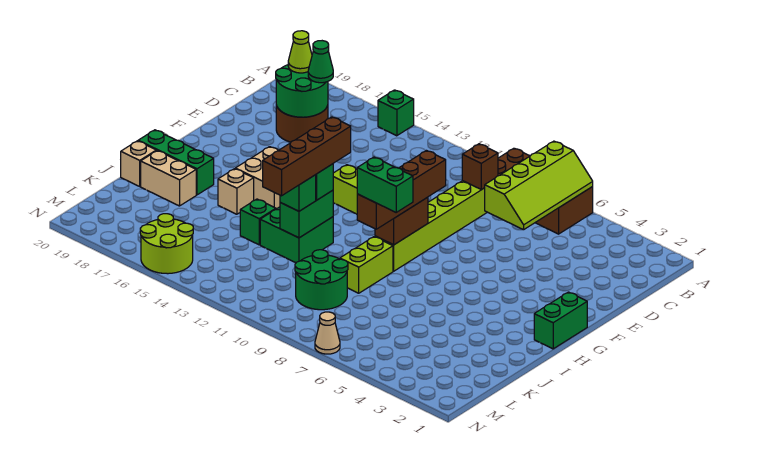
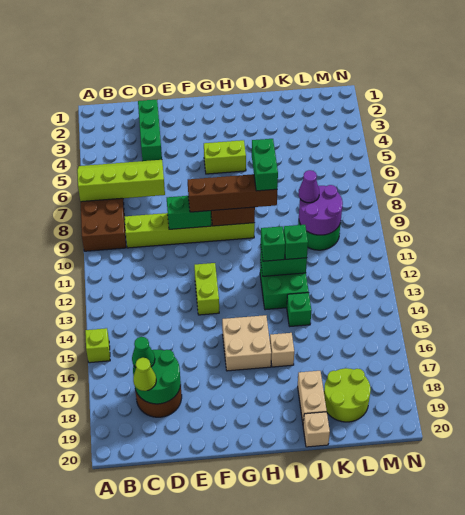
green brick A15 level 1 -> lime brick A15 level 1
brown brick C9 level 2 -> none
green brick G1:H1 level 1 -> green brick E9:F9 level 2
brown brick H12:K12 level 4 -> none
lime brick I9:J9 level 1 -> lime brick G5:H5 level 1
green brick I18:I20 level 1 -> green brick D2:D4 level 1
none -> purple round brick K9:L10 level 2
none -> purple cone K9 level 3
lime round brick M15:N16 level 1 -> lime round brick K18:L19 level 1
tan cone N7 level 1 -> none

